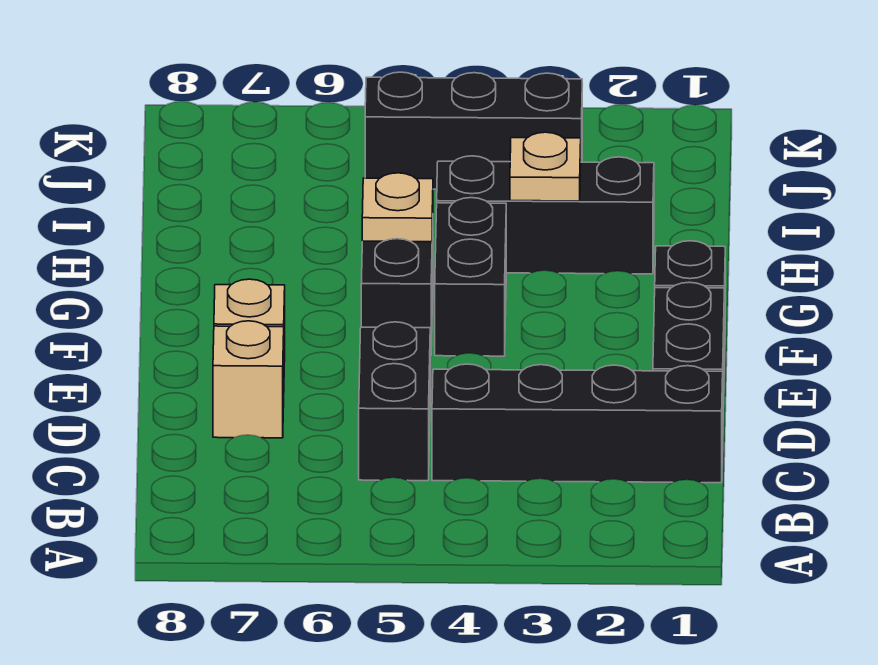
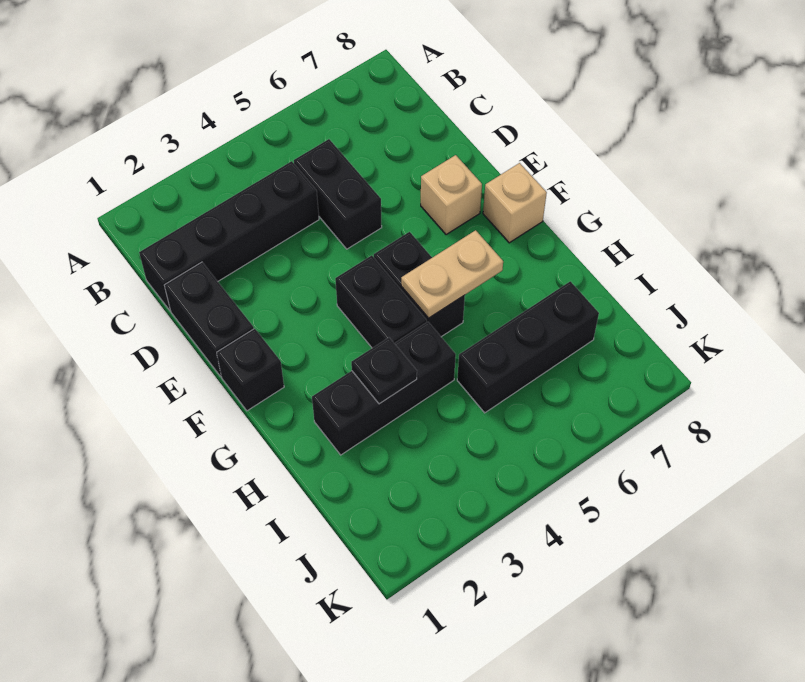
tan brick D7 level 1 -> tan brick F8 level 1
tan plate G5 level 2 -> tan plate G5:G6 level 2
tan plate H3 level 2 -> black plate H3 level 2
black brick J3:J5 level 1 -> black brick I5:I7 level 1

